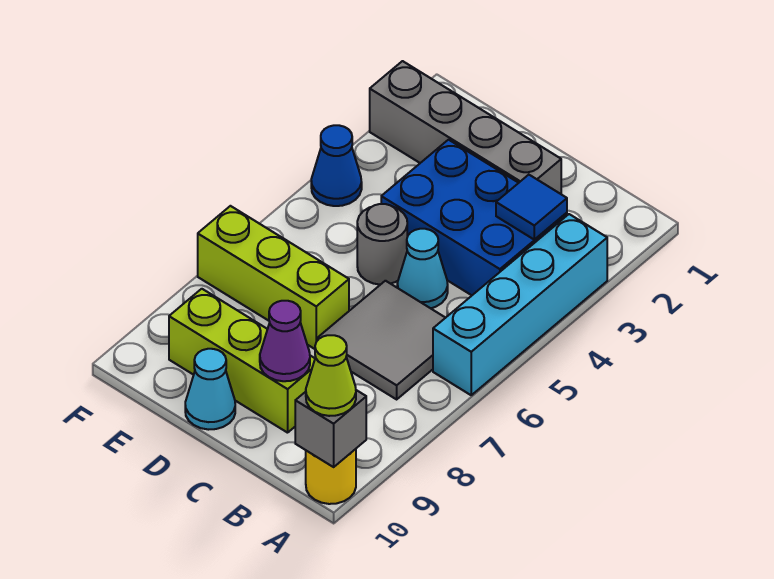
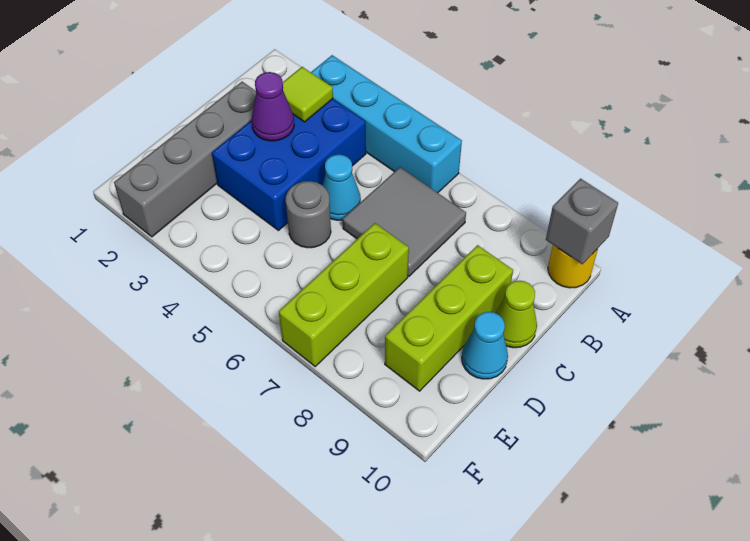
lime cone A10 level 3 -> lime cone C10 level 1
blue tile B3 level 2 -> lime tile B3 level 2
purple cone C9 level 2 -> purple cone C3 level 2
blue cone F4 level 1 -> none

